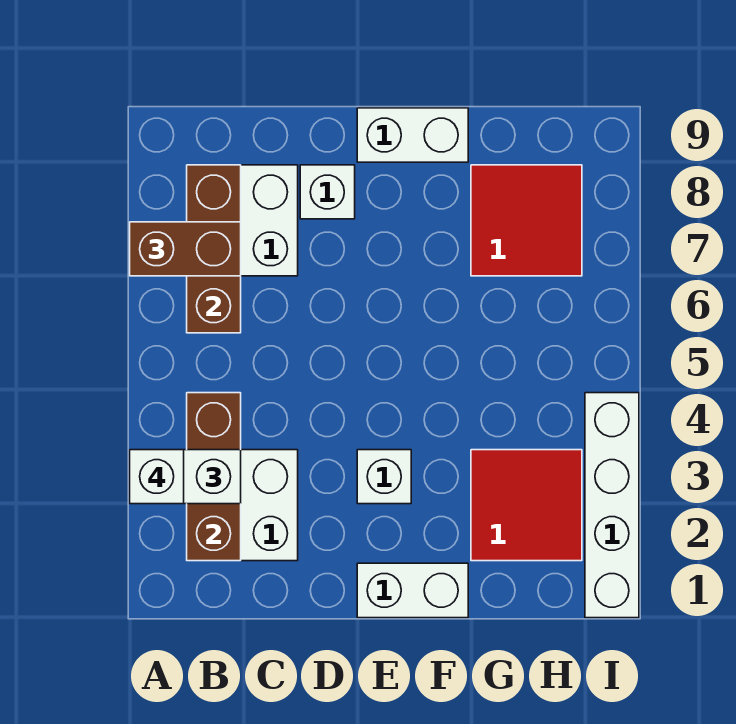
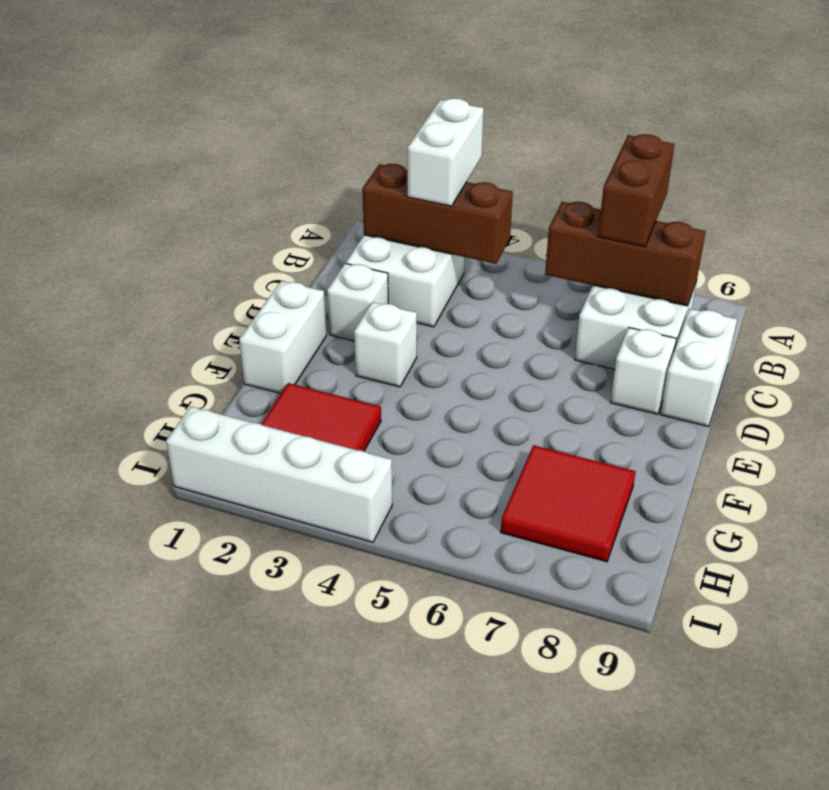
white brick A3 level 4 -> white brick D2 level 1
white brick E9:F9 level 1 -> white brick C9:D9 level 1

